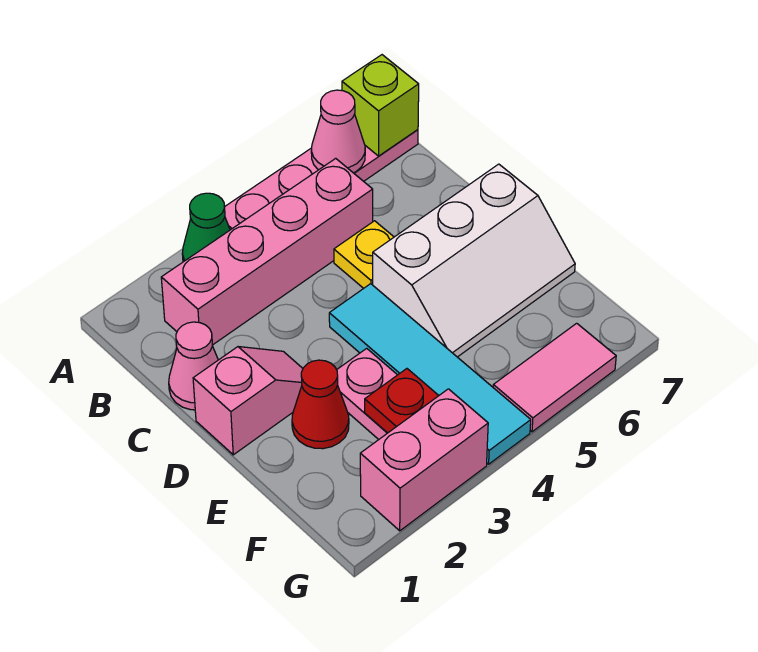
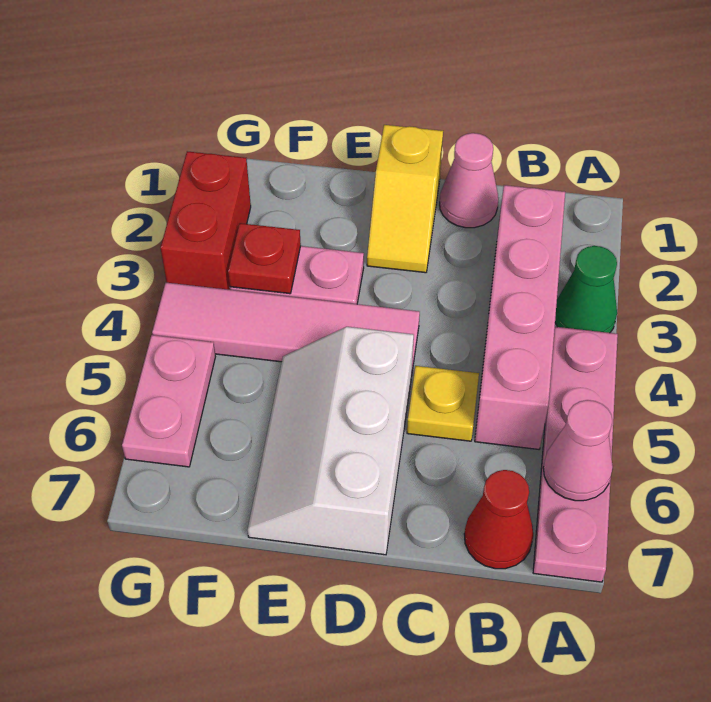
lime brick A7 level 2 -> none
pink slope D1:D2 level 1 top 1 -> yellow slope D1:D2 level 1 top 1
cyan tile D4:G4 level 1 -> pink tile D4:G4 level 1
red cone E2 level 1 -> red cone B7 level 1
pink brick G2:G3 level 1 -> red brick G2:G3 level 1
pink tile G5:G6 level 1 -> pink plate G5:G6 level 1

